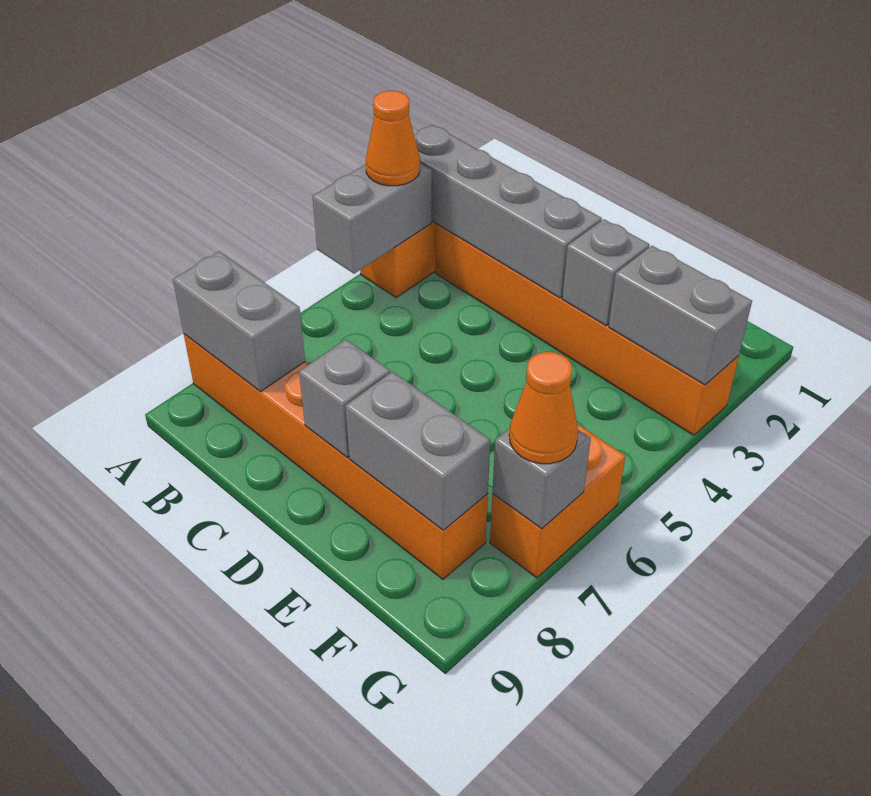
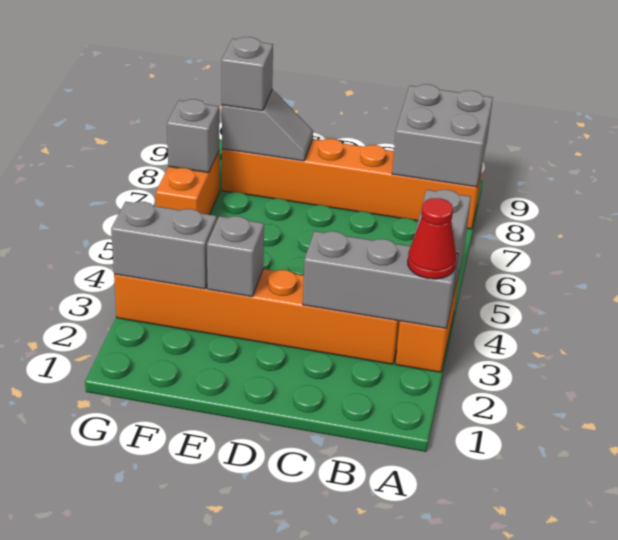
grey brick A3:D3 level 2 -> grey brick A3:C3 level 2
none -> red cone A3 level 3
orange cone A4 level 3 -> none
grey brick A8:B8 level 2 -> grey brick A8:B9 level 2
grey brick D8 level 2 -> grey brick F8 level 3
grey brick E8:F8 level 2 -> grey slope E8:F8 level 2 top F
orange cone G7 level 3 -> none

